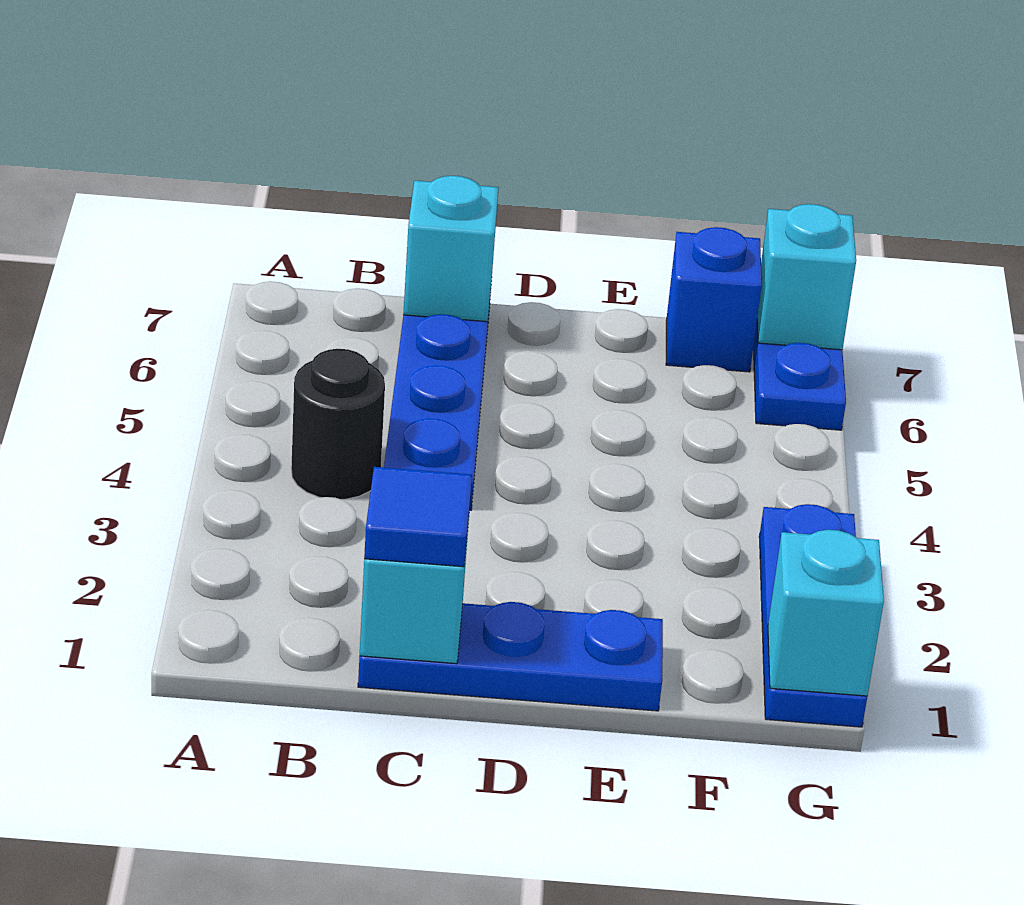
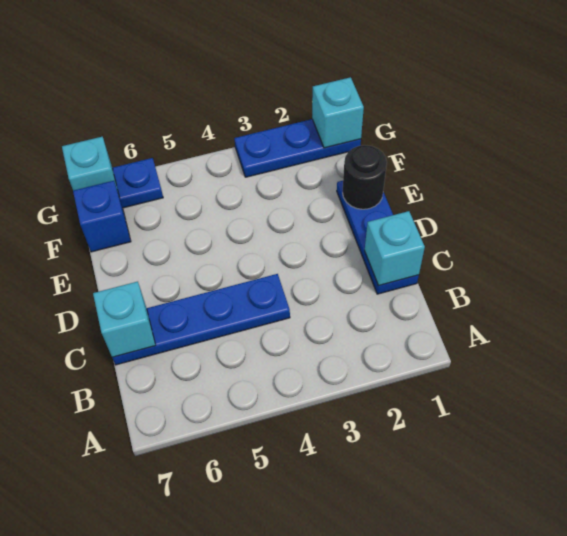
black round brick B4 level 1 -> black round brick E1 level 2
blue tile C1 level 3 -> none

